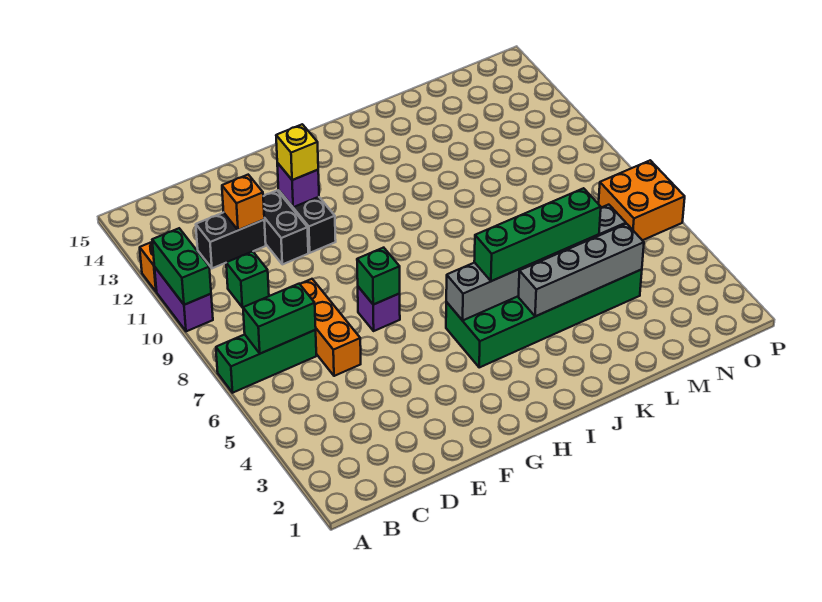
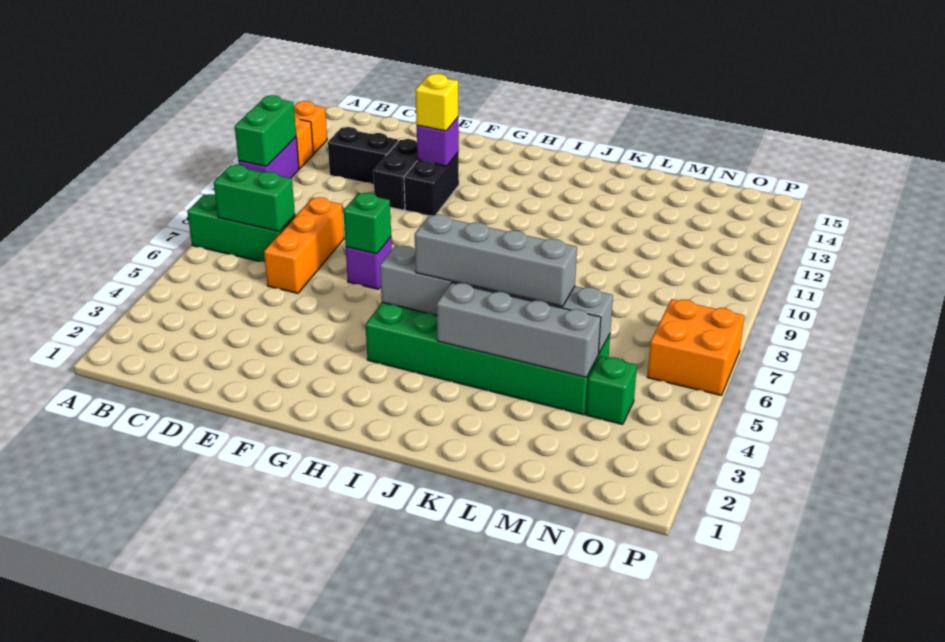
green brick C10 level 1 -> green brick N4 level 1
orange brick D12 level 2 -> orange brick A13 level 1
green brick I5:L5 level 3 -> grey brick I5:L5 level 3

